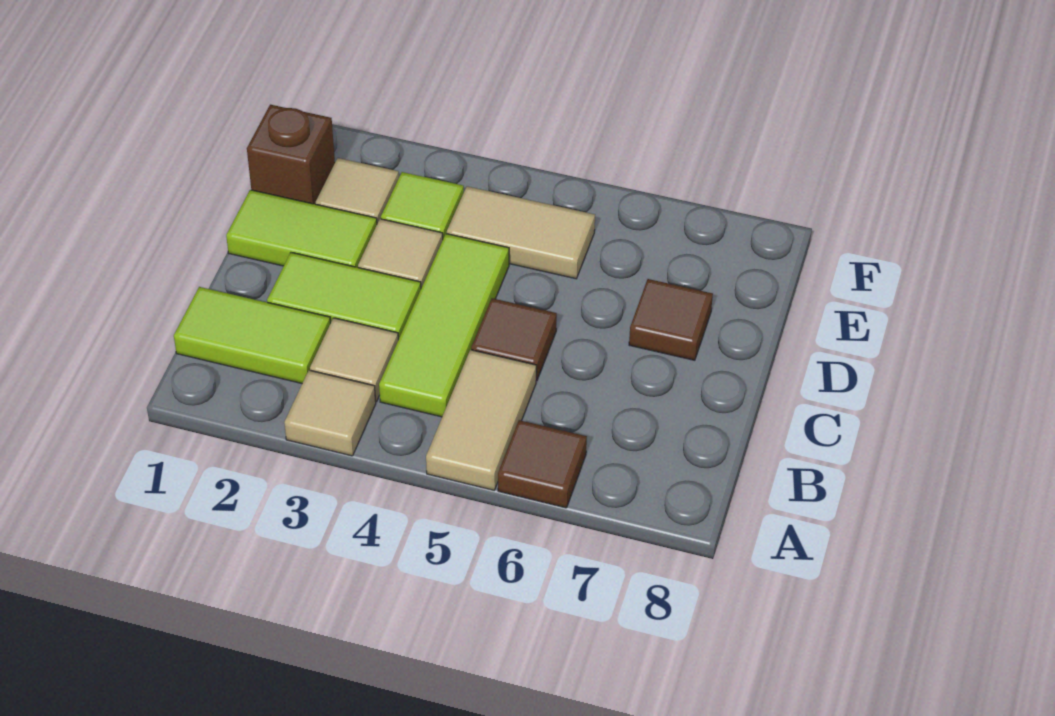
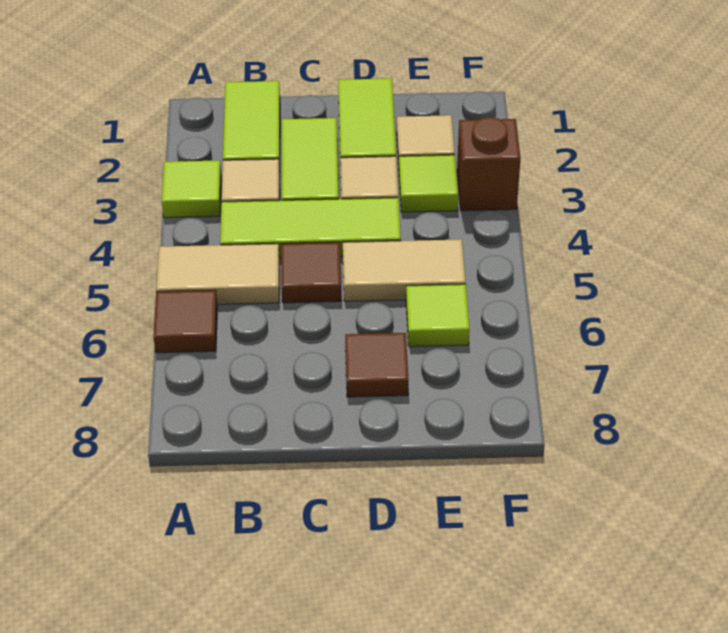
tan tile A3 level 1 -> lime tile A3 level 1
brown brick E1 level 1 -> brown brick F3 level 1
tan tile E4:E5 level 1 -> tan tile D5:E5 level 1
none -> lime tile E6 level 1

